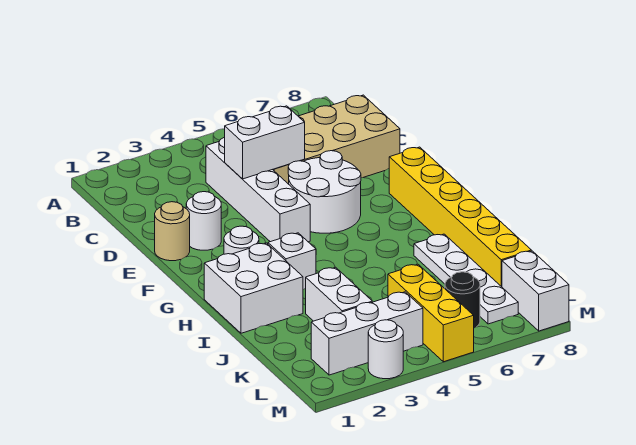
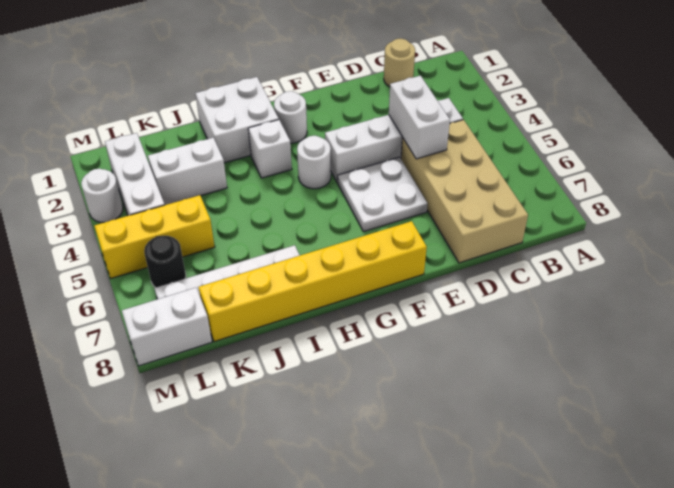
tan round brick E1 level 1 -> tan round brick C1 level 1
white round brick E2 level 1 -> white round brick G4 level 1
white round brick E5:F6 level 1 -> white plate E5:F6 level 1

